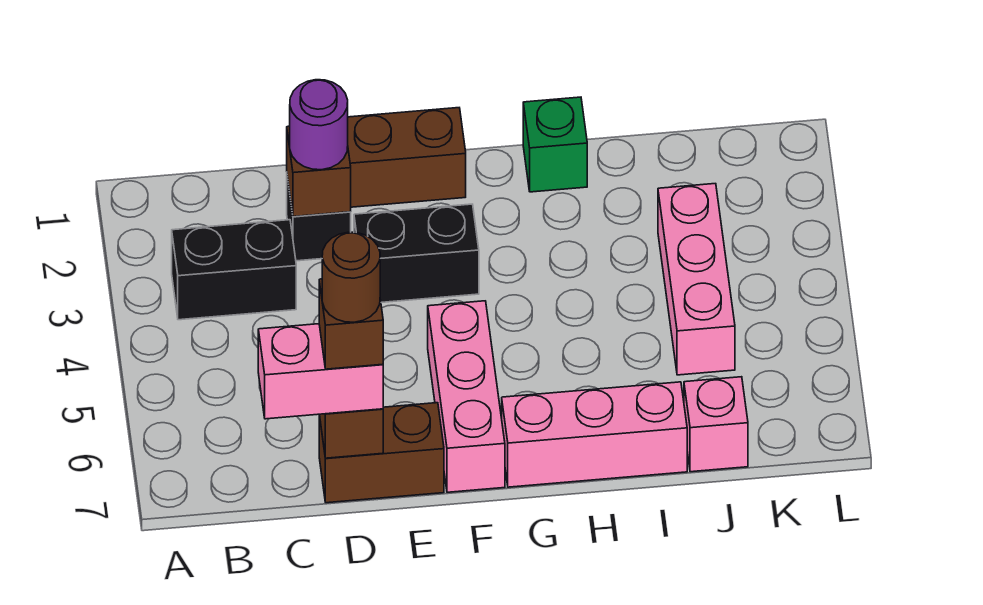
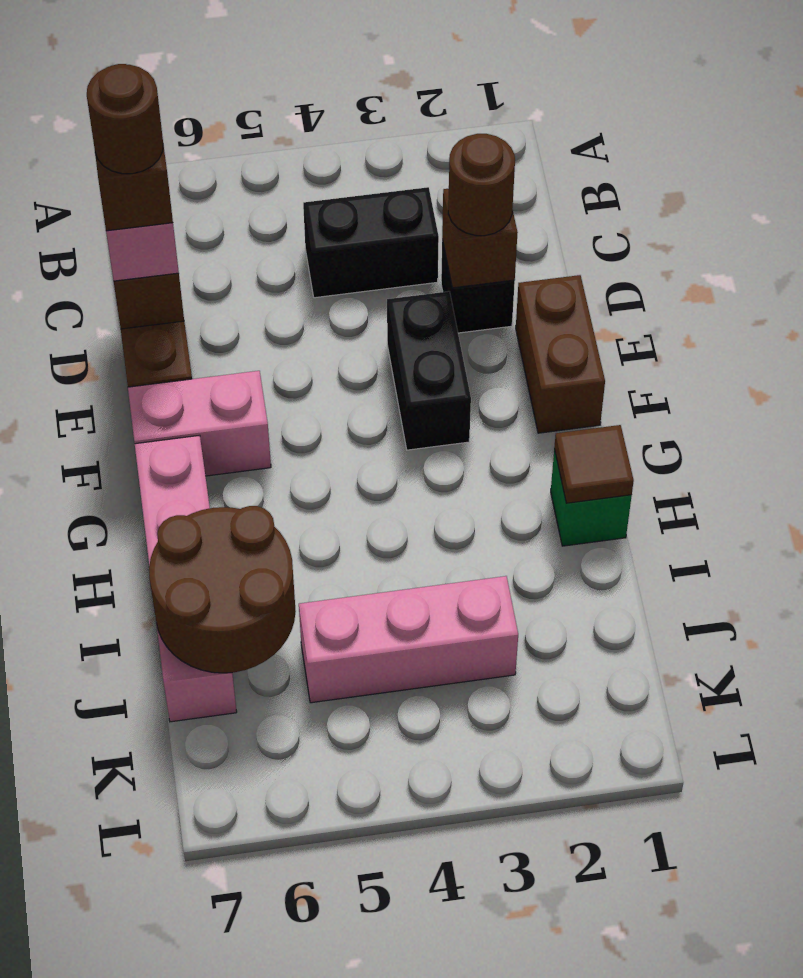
black brick B3:C3 level 1 -> black brick C3:C4 level 1
purple round brick D2 level 3 -> brown round brick D2 level 3
pink brick F5:F7 level 1 -> pink brick F6:F7 level 1
none -> brown tile H1 level 2
none -> brown round brick I6:J7 level 2

